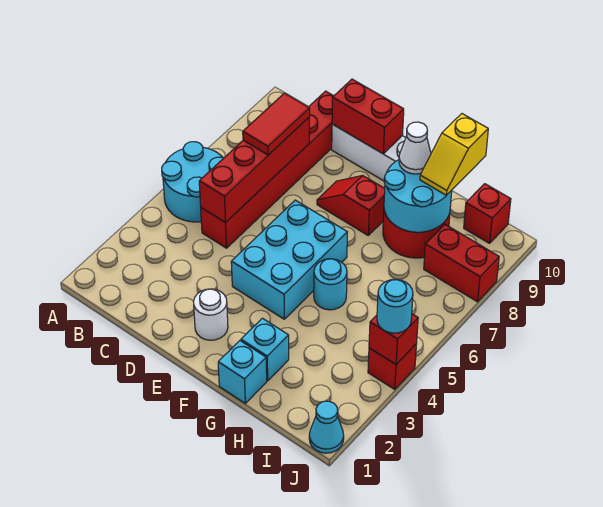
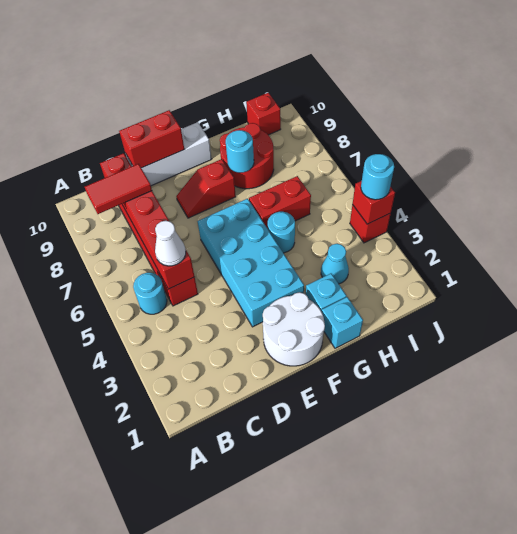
cyan round brick A5:B6 level 1 -> cyan round brick B5 level 1
red tile C7:C8 level 3 -> red tile B8:C8 level 3
white round brick E2 level 1 -> white round brick E1:F2 level 1
cyan brick E4:F6 level 1 -> cyan brick E3:F6 level 1
cyan round brick G8:H9 level 2 -> cyan round brick G8 level 2
white cone G9 level 3 -> white cone C5 level 3
yellow slope H9:H10 level 3 top 10 -> none
red brick I8:J8 level 1 -> red brick G6:H6 level 1
cyan cone J1 level 1 -> cyan cone H3 level 1

